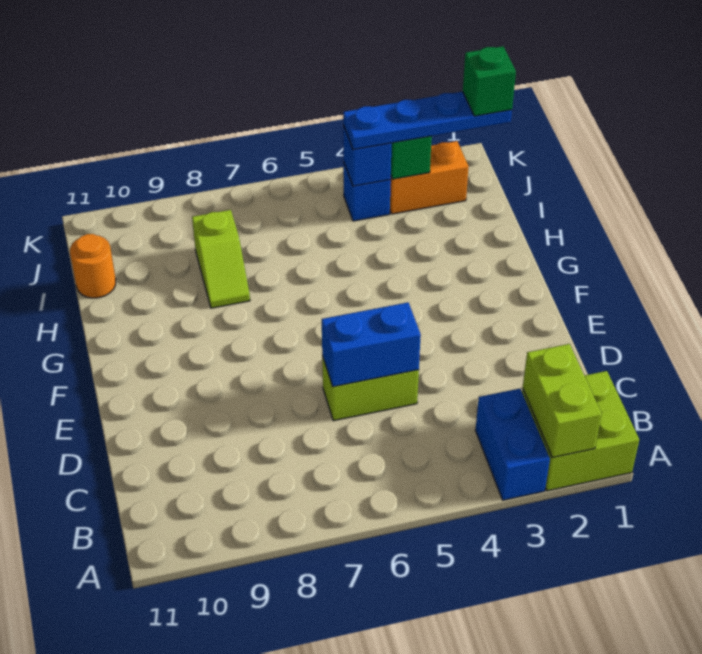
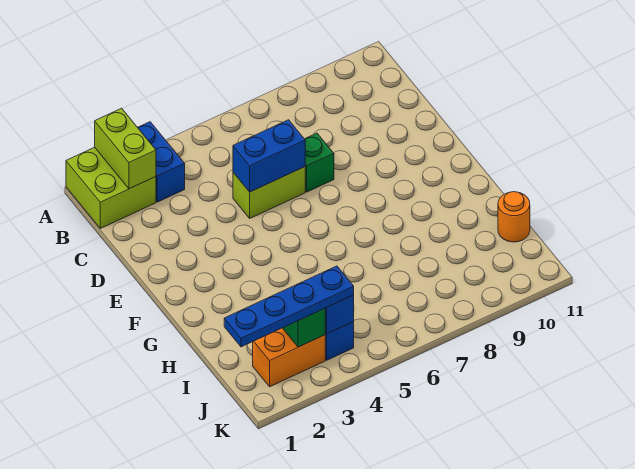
lime slope H8:I8 level 1 top I -> none
green brick J1 level 4 -> green brick D7 level 1

